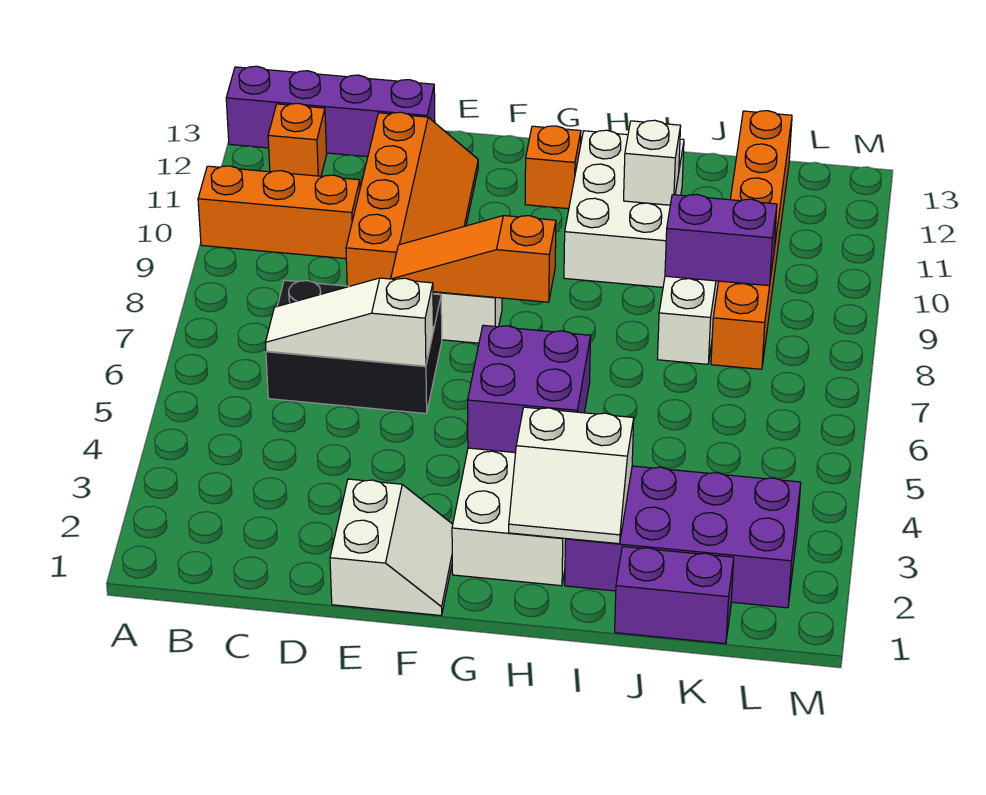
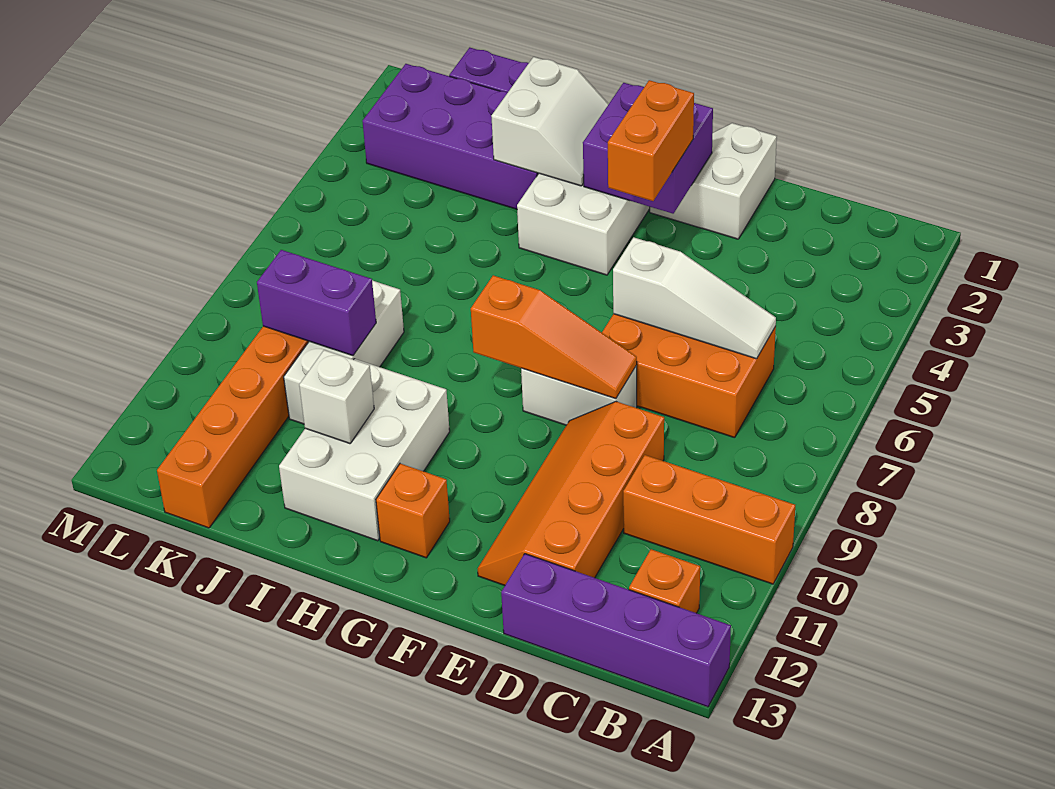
black brick C6:E7 level 1 -> orange brick C6:E7 level 1
none -> orange brick F3:F4 level 3
purple brick G4:H5 level 2 -> purple brick F2:G3 level 2
white slope H2:I3 level 2 top 3 -> white slope H2:I3 level 2 top I

